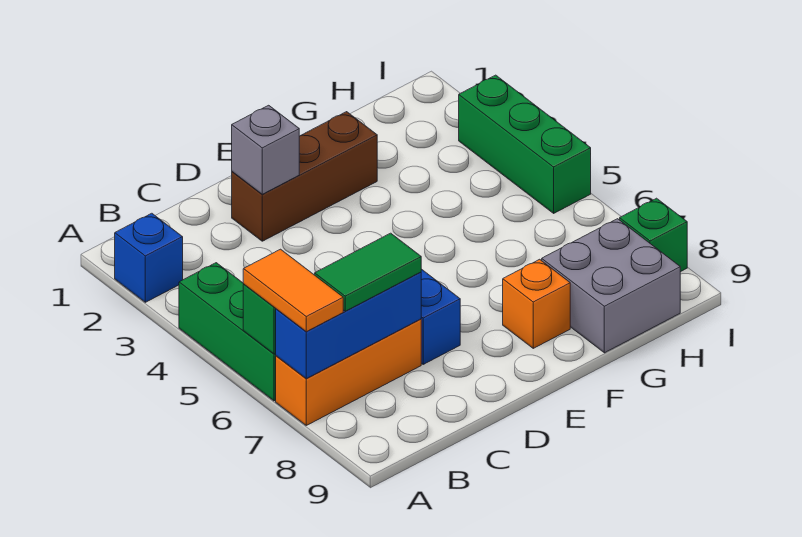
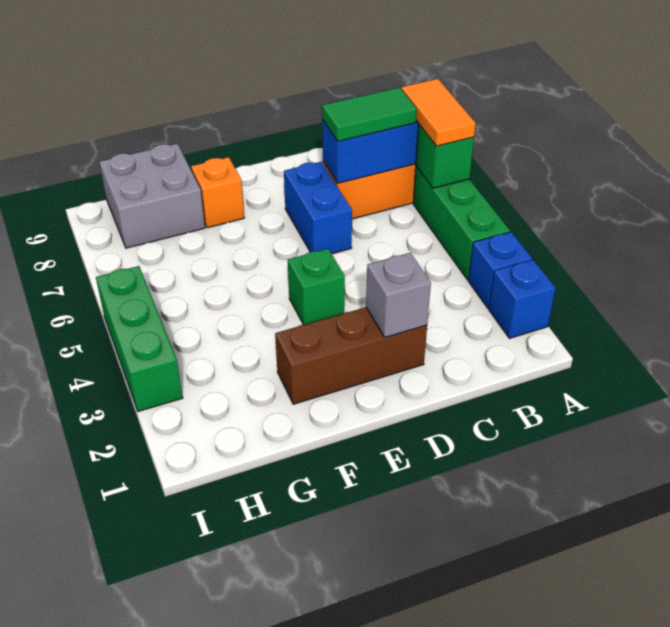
none -> blue brick A3 level 1
green brick I8 level 1 -> green brick E4 level 1

